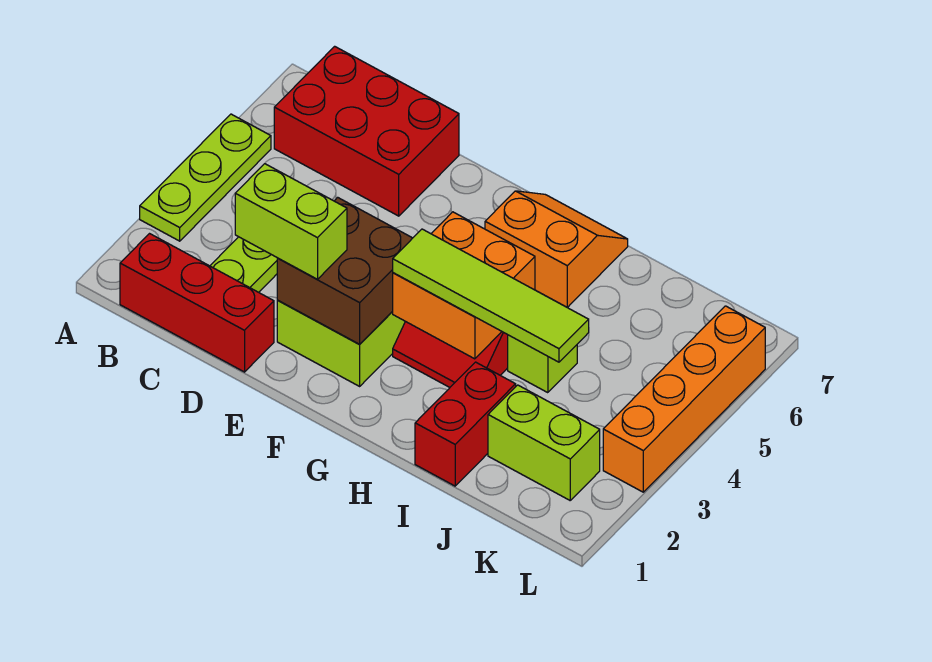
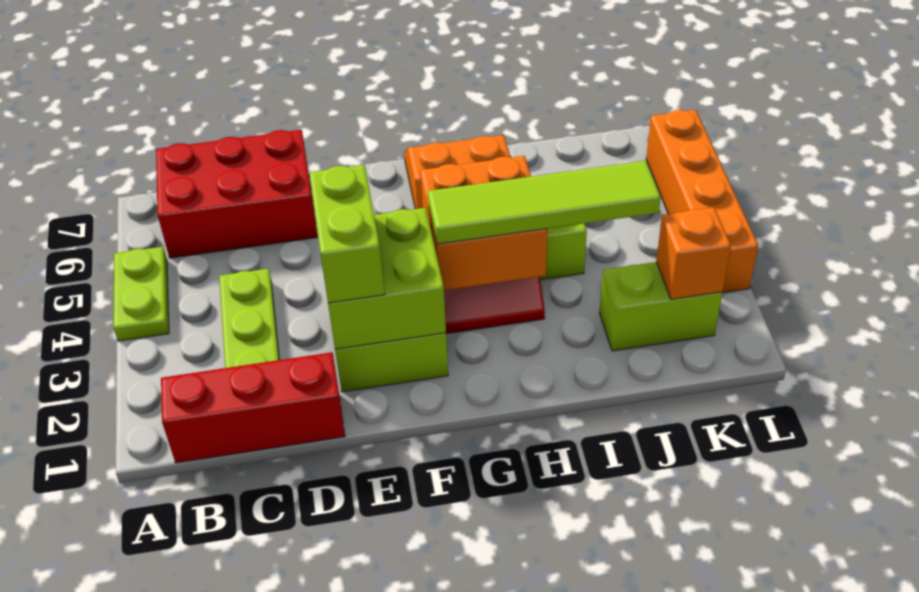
lime plate A3:A5 level 1 -> lime plate A4:A5 level 1
lime brick D2:E2 level 3 -> lime brick E2:E3 level 3
brown brick E2:F3 level 2 -> lime brick E2:F3 level 2
red brick I1:I2 level 1 -> none
none -> orange brick K2 level 2

